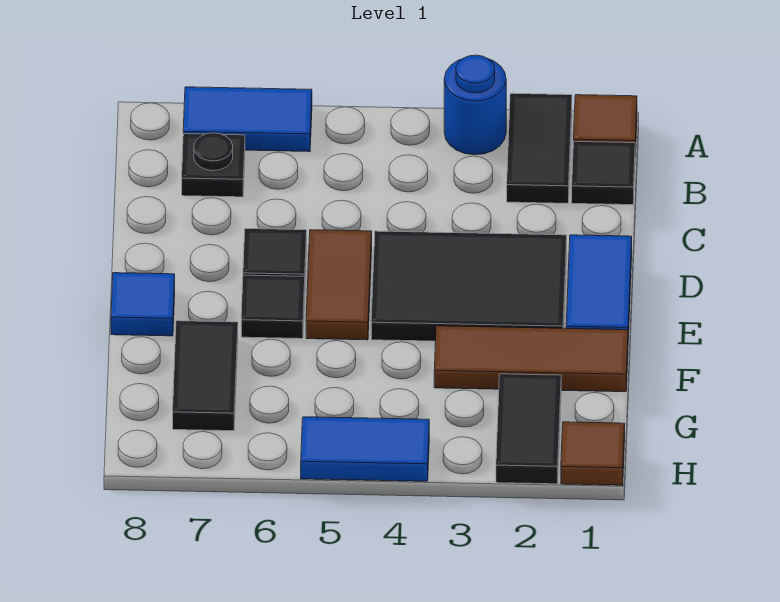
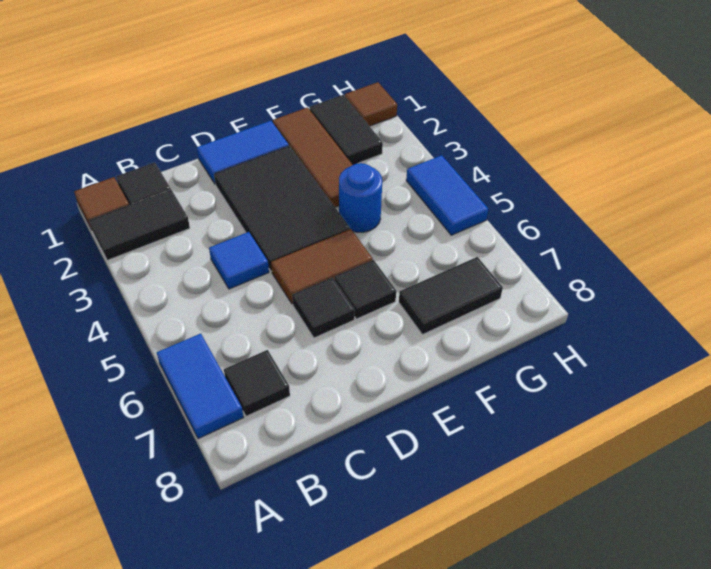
blue round brick A3 level 1 -> blue round brick F4 level 1
black plate B7 level 1 -> black tile B7 level 1
blue tile E8 level 1 -> blue tile C4 level 1
black tile G2:H2 level 1 -> black tile G1:G2 level 1

